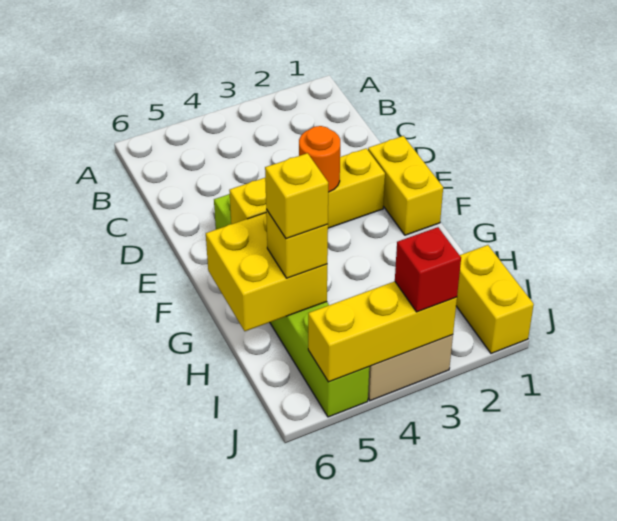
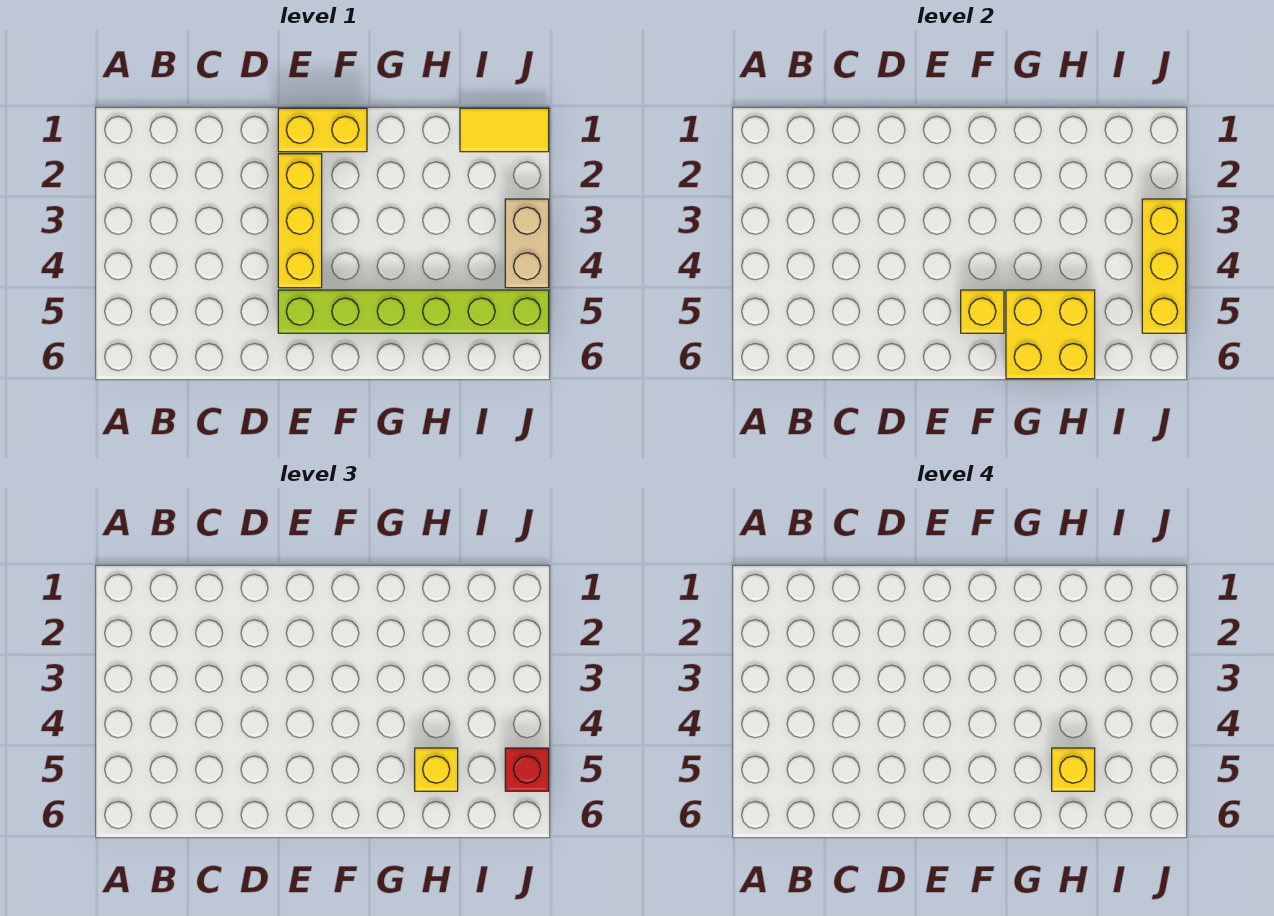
orange round brick E3 level 2 -> none
yellow brick I1:J1 level 1 -> yellow tile I1:J1 level 1
red brick J3 level 3 -> red brick J5 level 3

